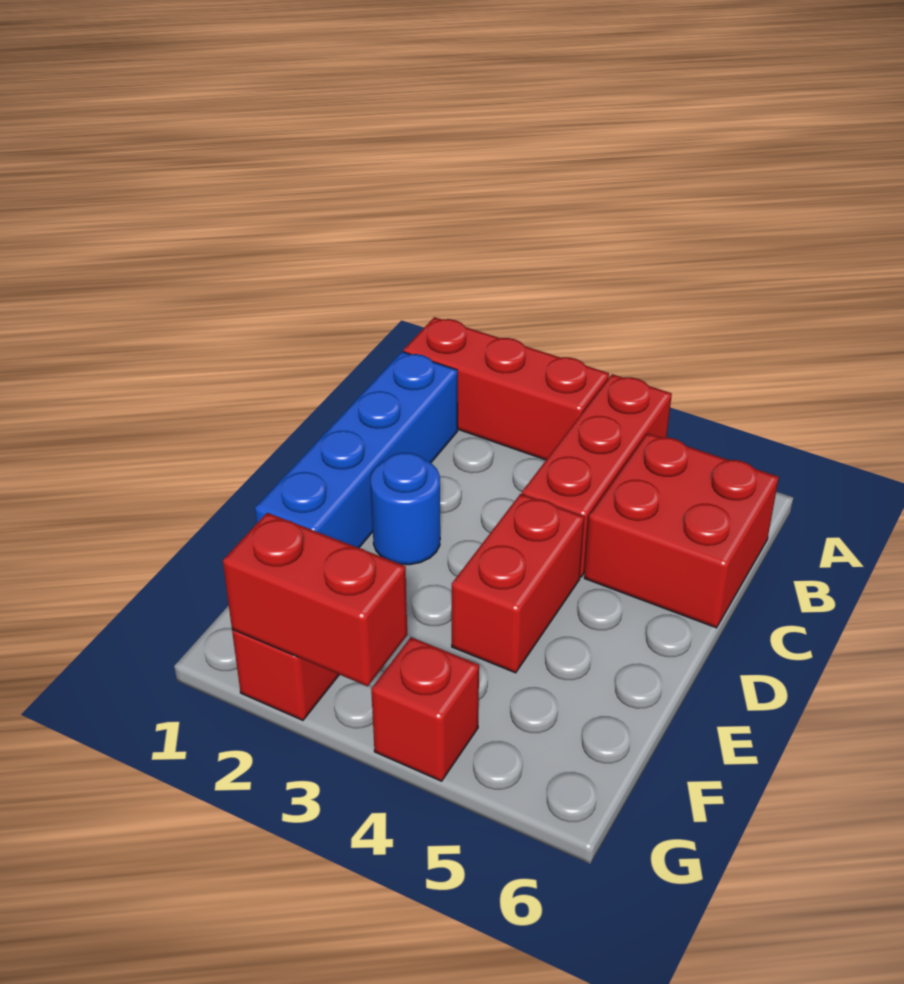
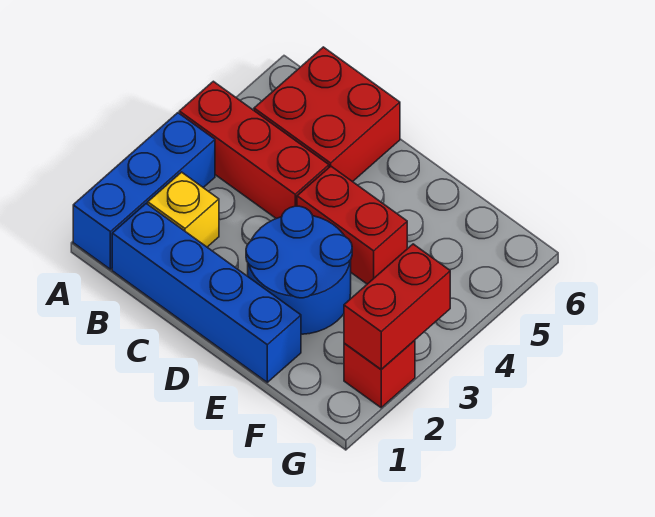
red brick A1:A3 level 1 -> blue brick A1:A3 level 1
none -> yellow brick B2 level 1
blue round brick D2 level 1 -> blue round brick D2:E3 level 1
red brick G4 level 1 -> none

